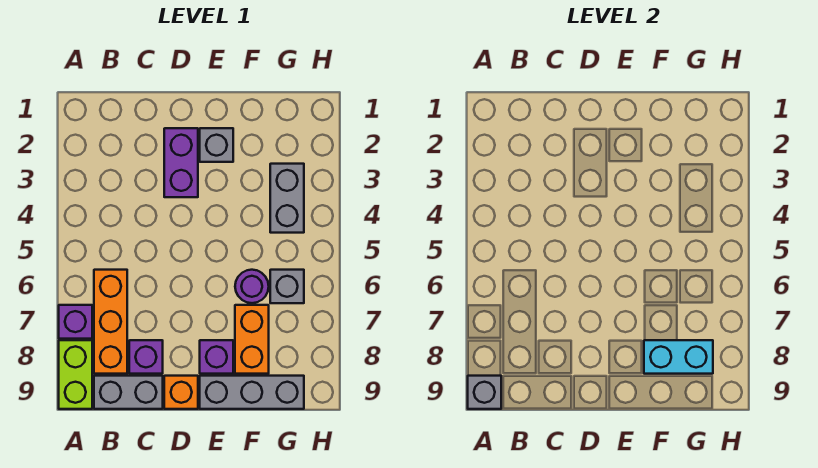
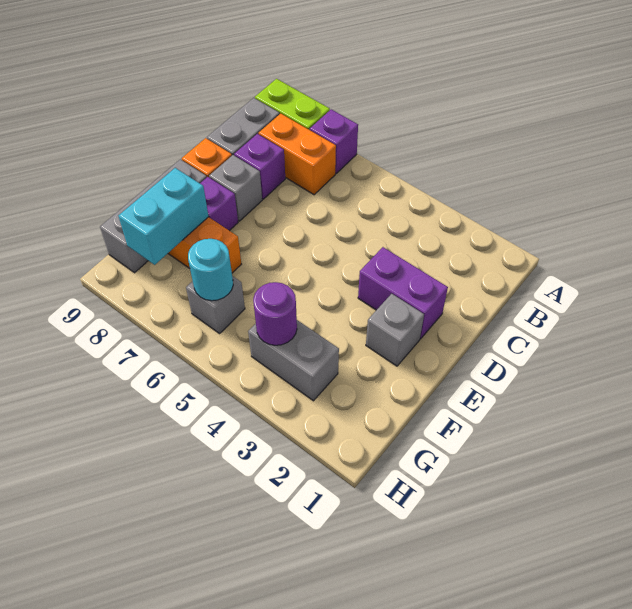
grey brick A9 level 2 -> grey brick D8 level 1
orange brick B6:B8 level 1 -> orange brick B7:B8 level 1
purple round brick F6 level 1 -> purple round brick G4 level 2
none -> cyan round brick G6 level 2

